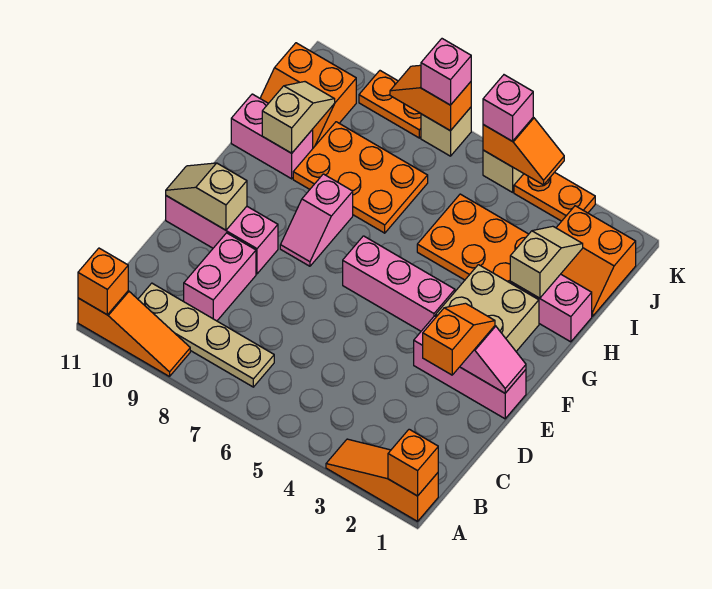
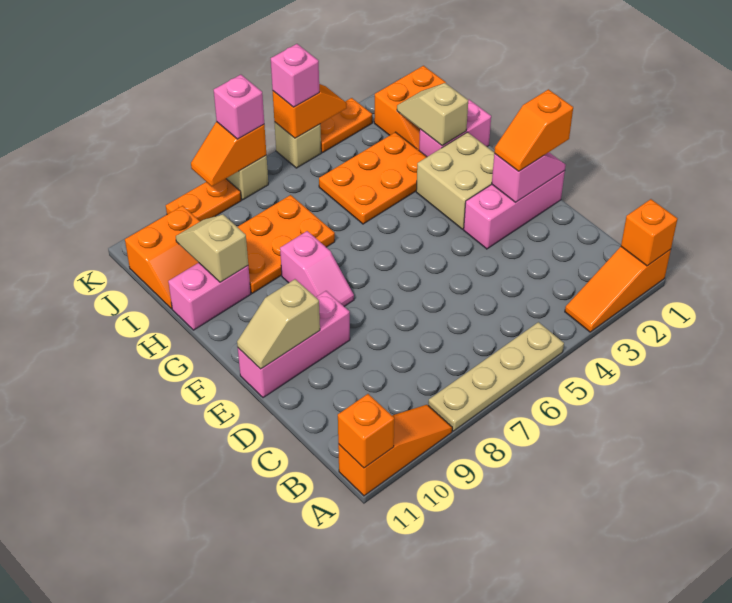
tan plate B7:B10 level 1 -> tan plate A5:A8 level 1
pink brick C9:D9 level 1 -> none
orange slope D2:E2 level 3 top D -> orange slope E1:E2 level 3 top 1
pink brick F4:F6 level 1 -> none

